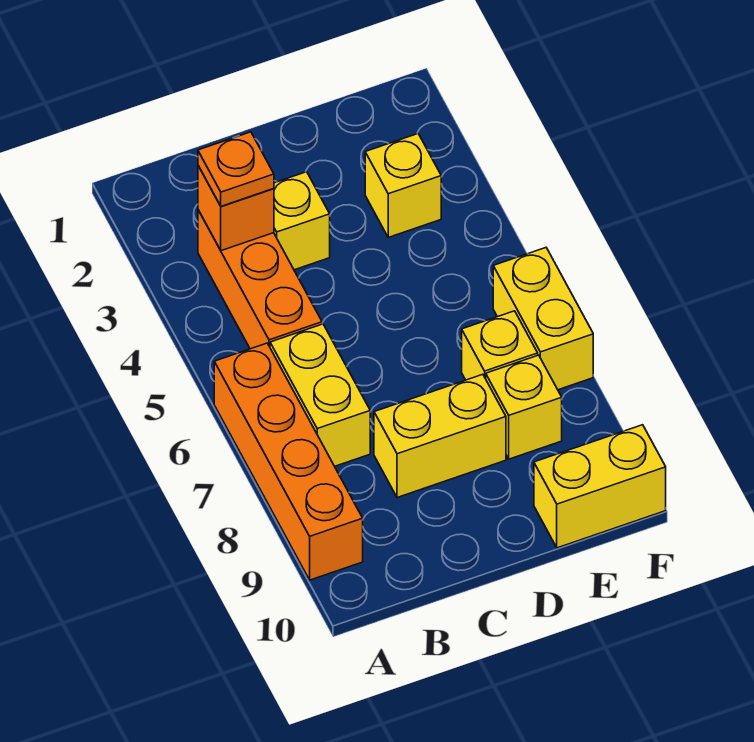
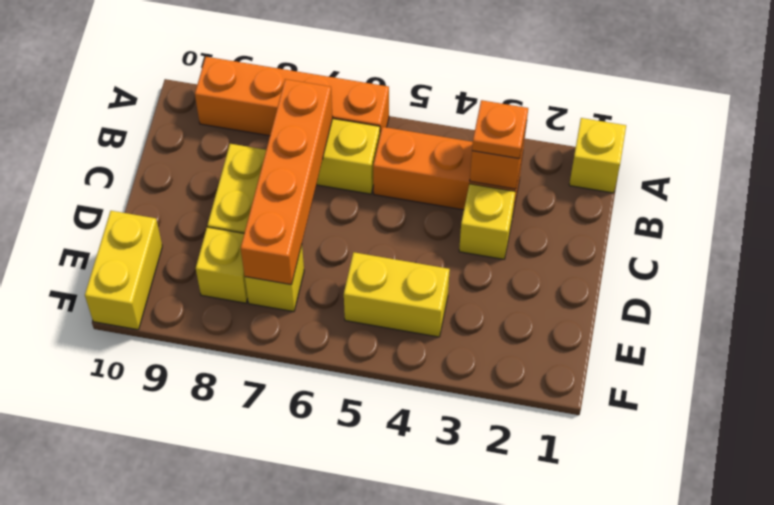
none -> orange brick B7:E7 level 2
yellow brick E3 level 1 -> yellow brick A1 level 1
yellow brick F6:F7 level 1 -> yellow brick E4:E5 level 1

